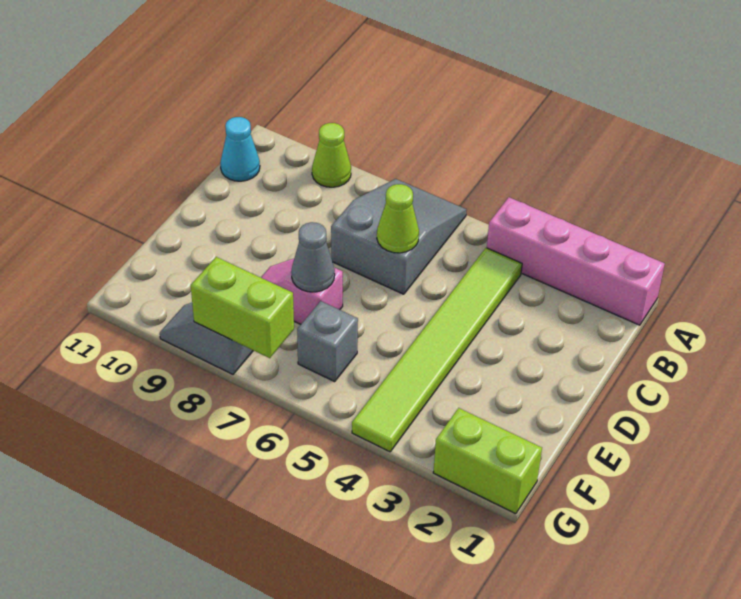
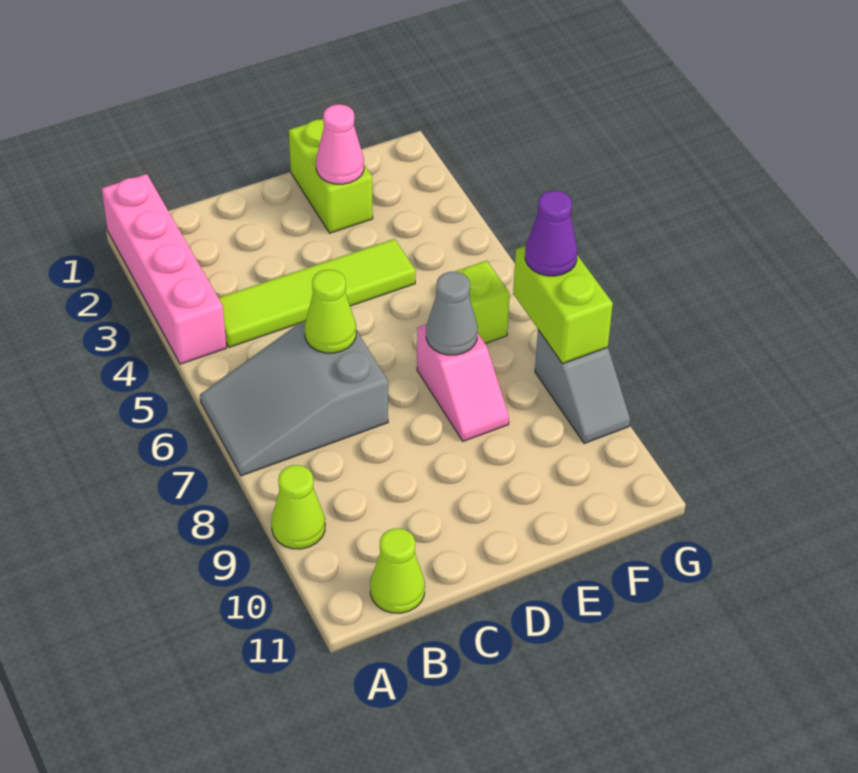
lime tile B4:G4 level 1 -> lime tile B4:E4 level 1
cyan cone B11 level 1 -> lime cone B11 level 1
none -> pink cone E2 level 2
grey brick F6 level 1 -> lime brick F6 level 1
lime brick G1:G2 level 1 -> lime brick E1:E2 level 1
none -> purple cone G7 level 3

